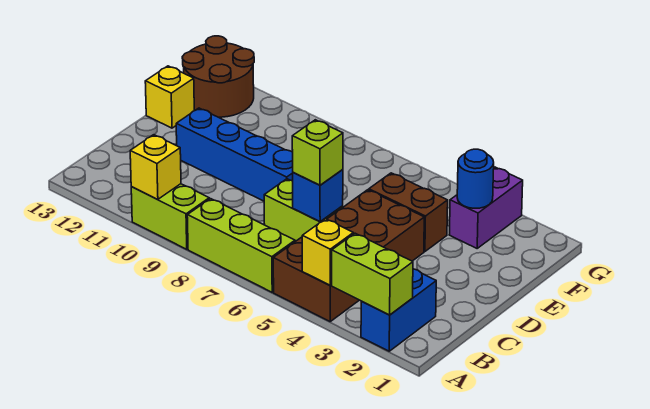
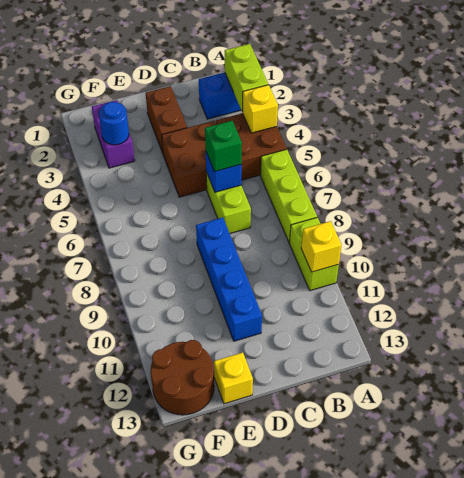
lime brick C6 level 3 -> green brick C6 level 3
brown brick E4:E5 level 1 -> brown brick D2:D3 level 1
purple brick F3:G3 level 1 -> purple brick F2:F3 level 1

